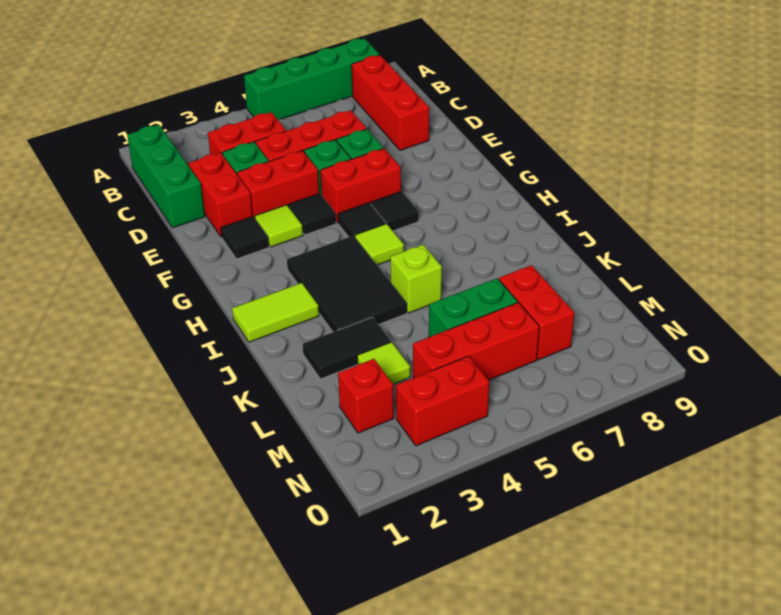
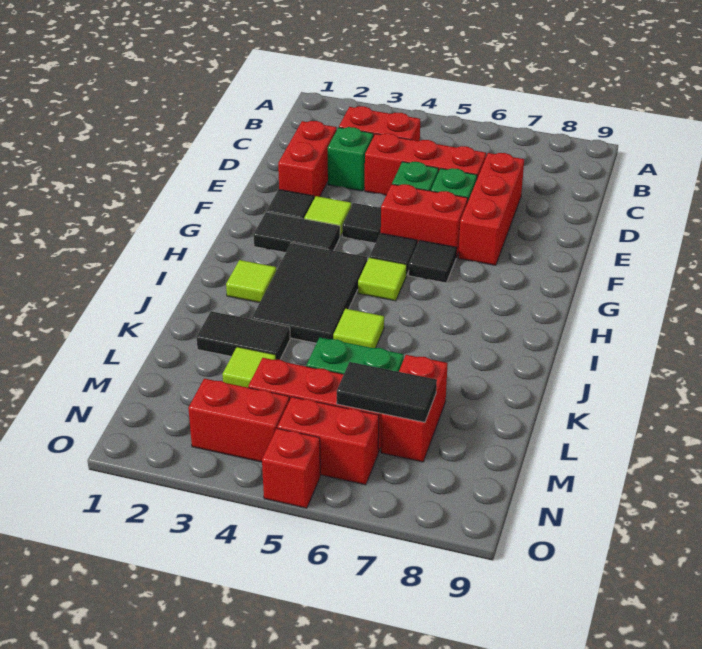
green brick A5:A8 level 1 -> none
green brick B1:D1 level 1 -> none
red brick B8:D8 level 1 -> red brick D7:F7 level 1
red brick E3:E4 level 1 -> red brick N5:N6 level 1
none -> black tile G2:G3 level 1
lime tile I1:I2 level 1 -> lime tile I2 level 1
lime brick J5 level 1 -> lime tile J5 level 1
red brick M2 level 1 -> red brick O5 level 1
none -> black tile M6:M7 level 2

